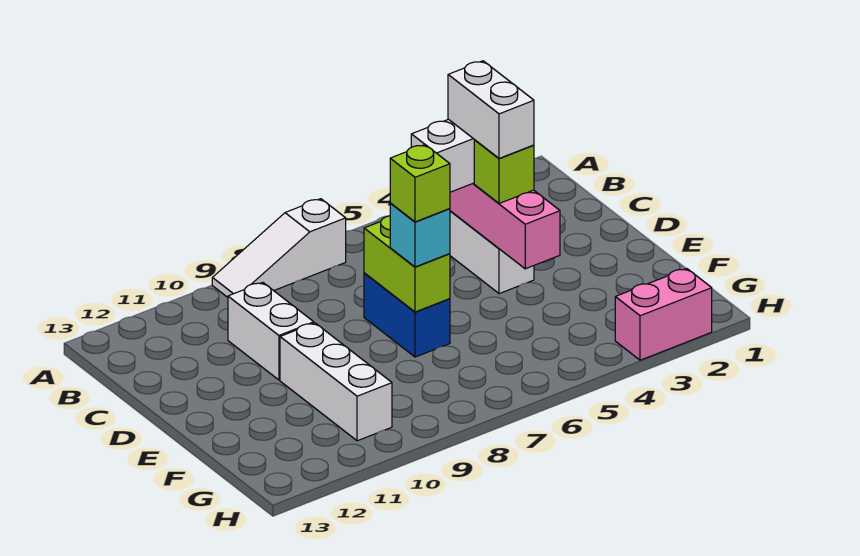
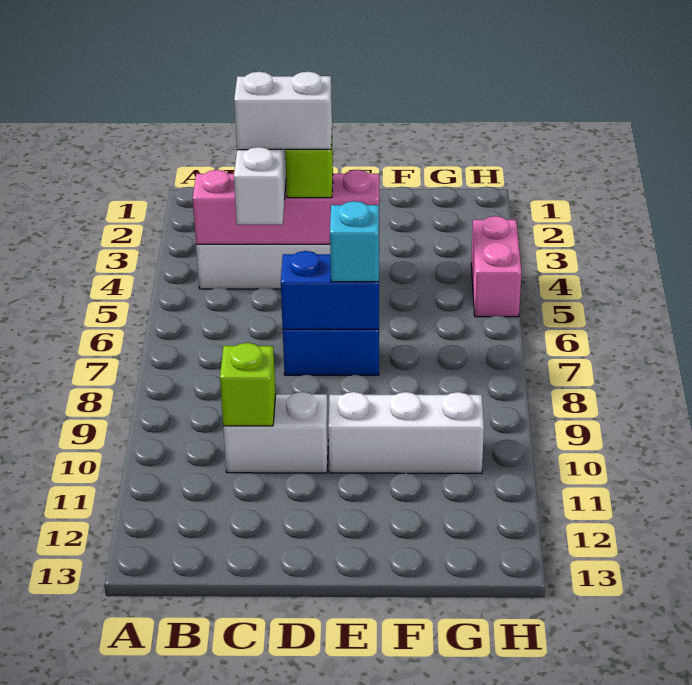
white slope A7:A9 level 1 top 7 -> none
lime brick D7:E7 level 2 -> blue brick D7:E7 level 2
lime brick E7 level 4 -> lime brick C10 level 2
pink brick H2:H3 level 1 -> pink brick H4:H5 level 1

